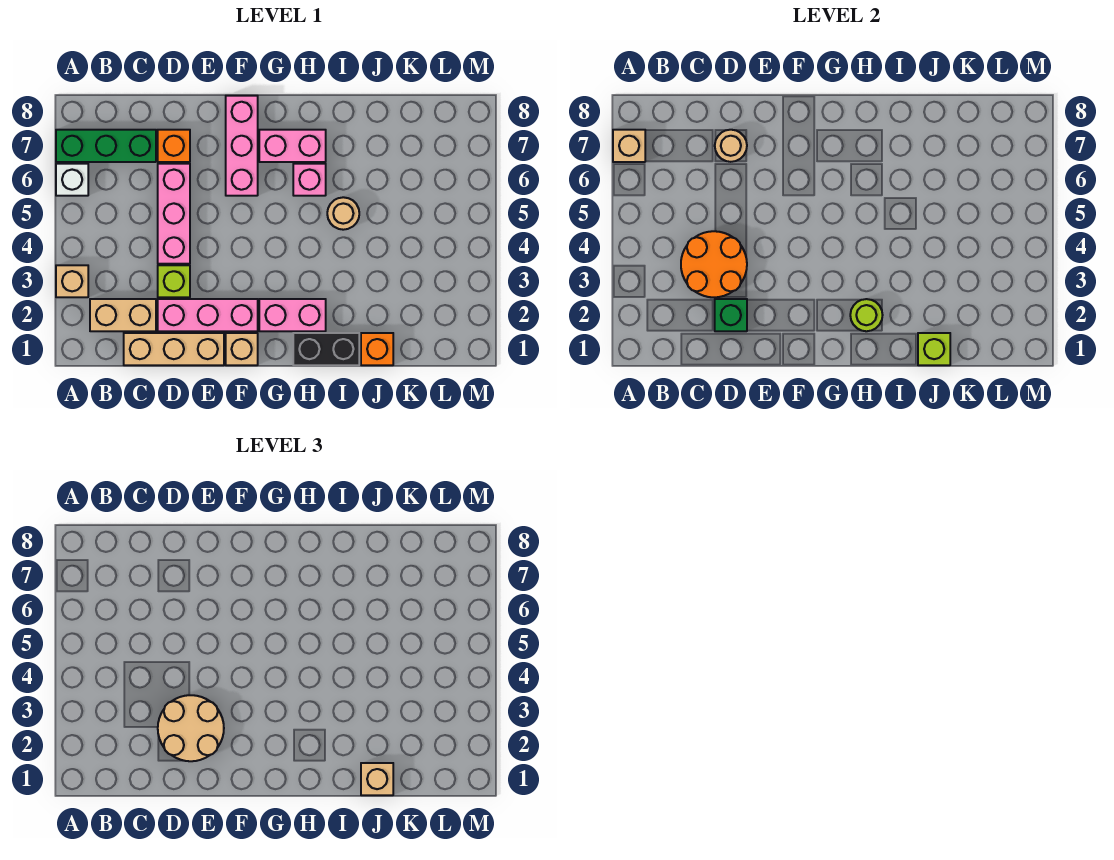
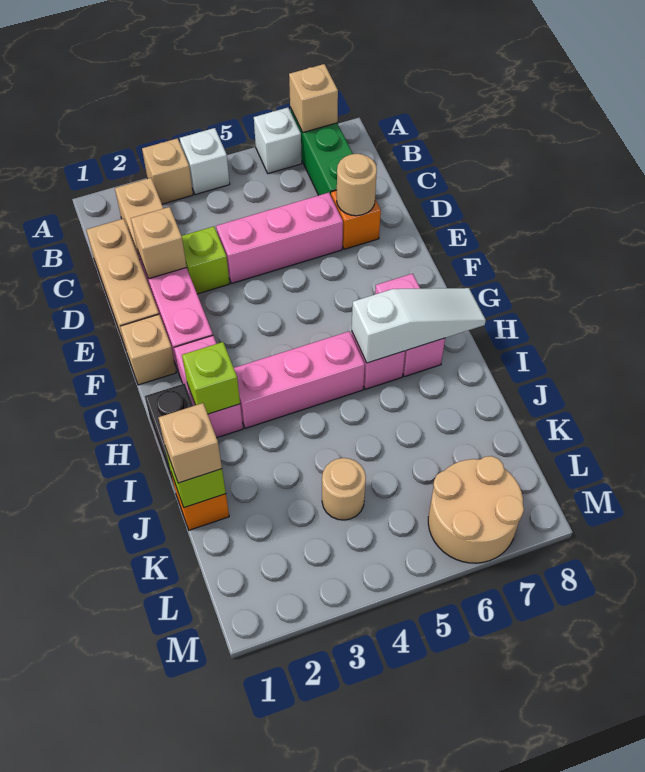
none -> white brick A4 level 1
orange round brick C3:D4 level 2 -> none
green brick D2 level 2 -> tan brick D2 level 2
tan round brick D2:E3 level 3 -> tan round brick L6:M7 level 1
pink brick F6:F8 level 1 -> pink brick H3:H5 level 1
lime round brick H2 level 2 -> lime brick H2 level 2
none -> white slope H6:H8 level 2 top 6
tan round brick I5 level 1 -> tan round brick K4 level 1

